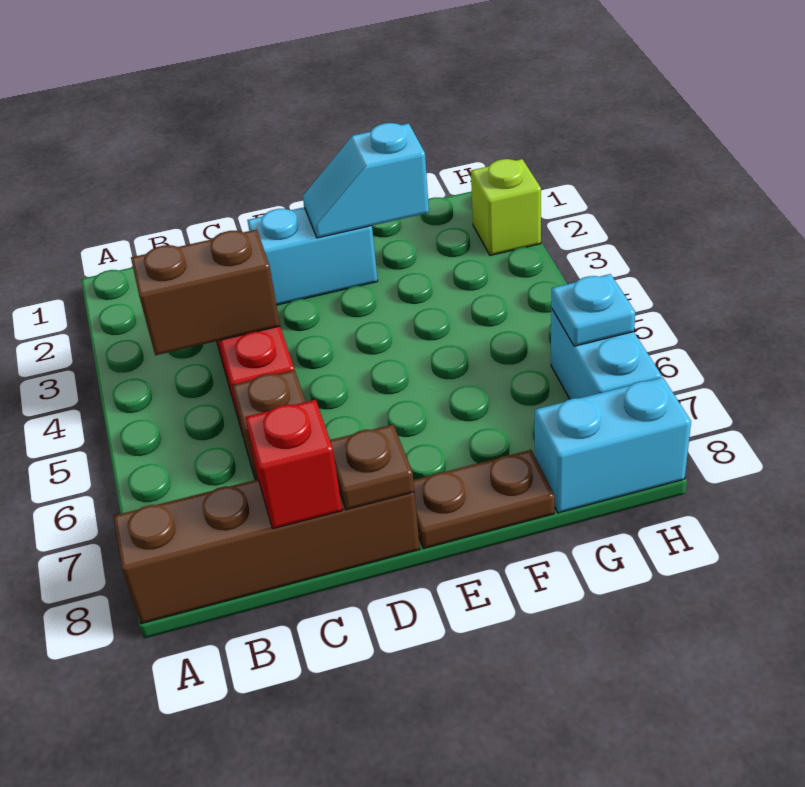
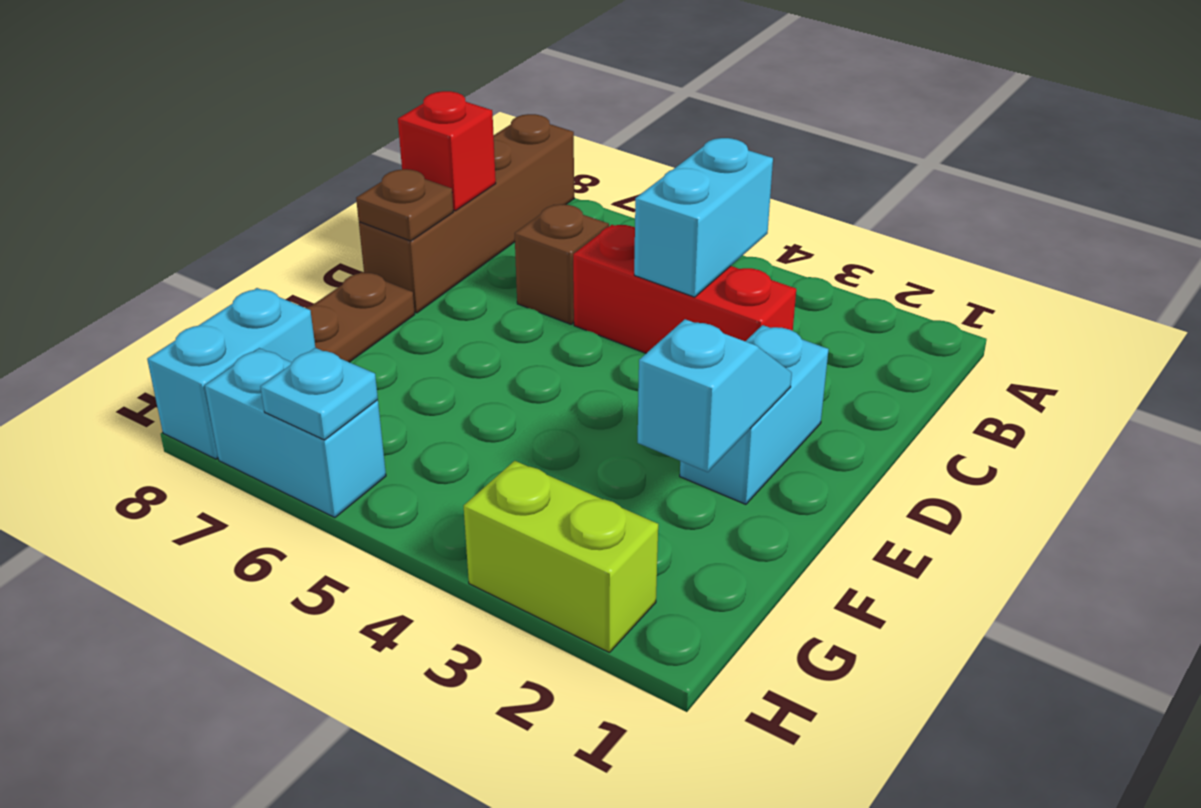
brown brick B4:C4 level 2 -> cyan brick B4:C4 level 2
lime brick H2 level 1 -> lime brick H2:H3 level 1

